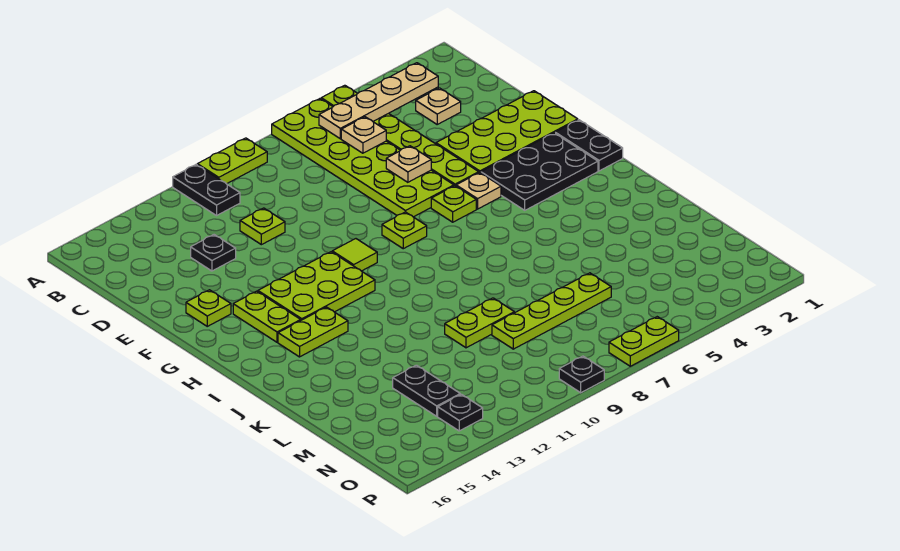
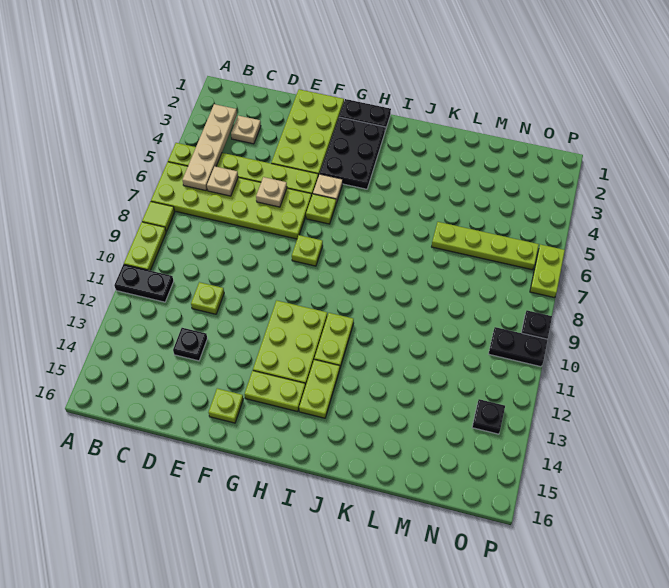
lime tile G10 level 1 -> lime tile A8 level 1
lime plate L9:L10 level 1 -> lime plate I11:I12 level 1
lime plate M6:M9 level 1 -> lime plate L6:O6 level 1
black plate M13:N13 level 1 -> black plate O10:P10 level 1

